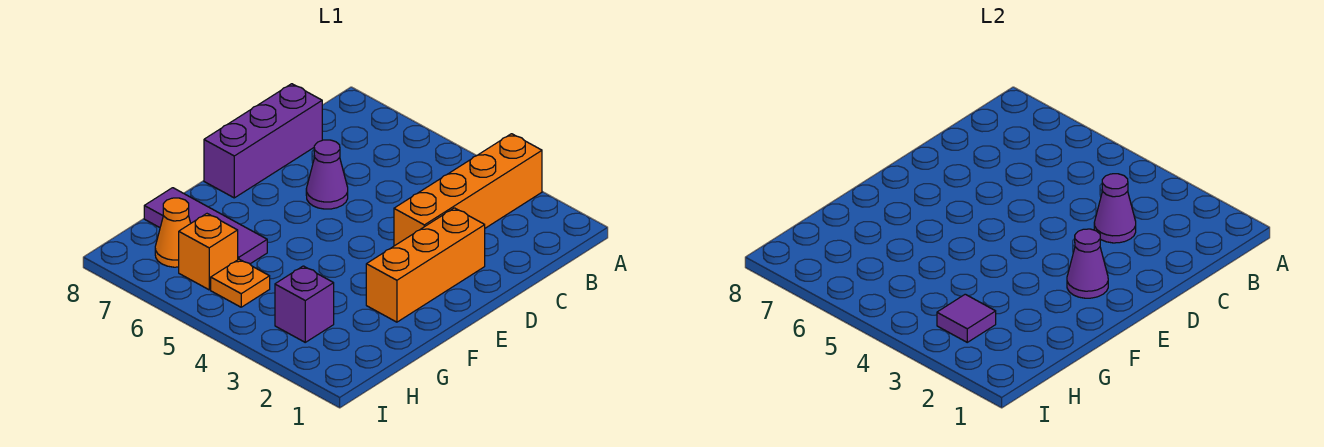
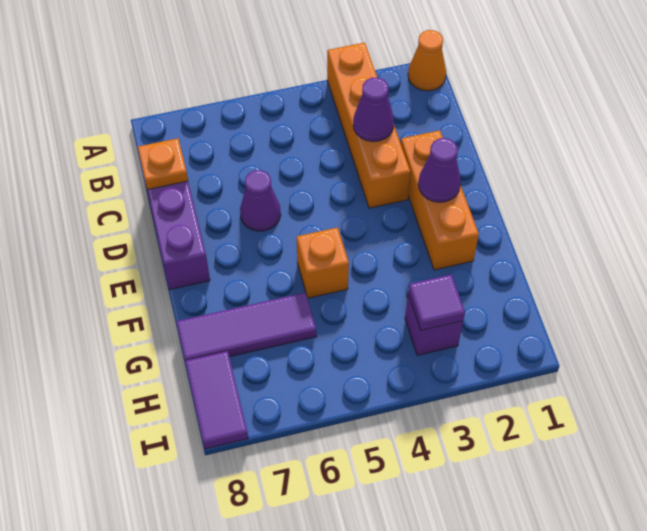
orange plate H5 level 1 -> orange plate C8 level 2
orange brick H6 level 1 -> orange brick F5 level 1
orange cone H7 level 1 -> orange cone A1 level 1
none -> purple tile H8:I8 level 1

